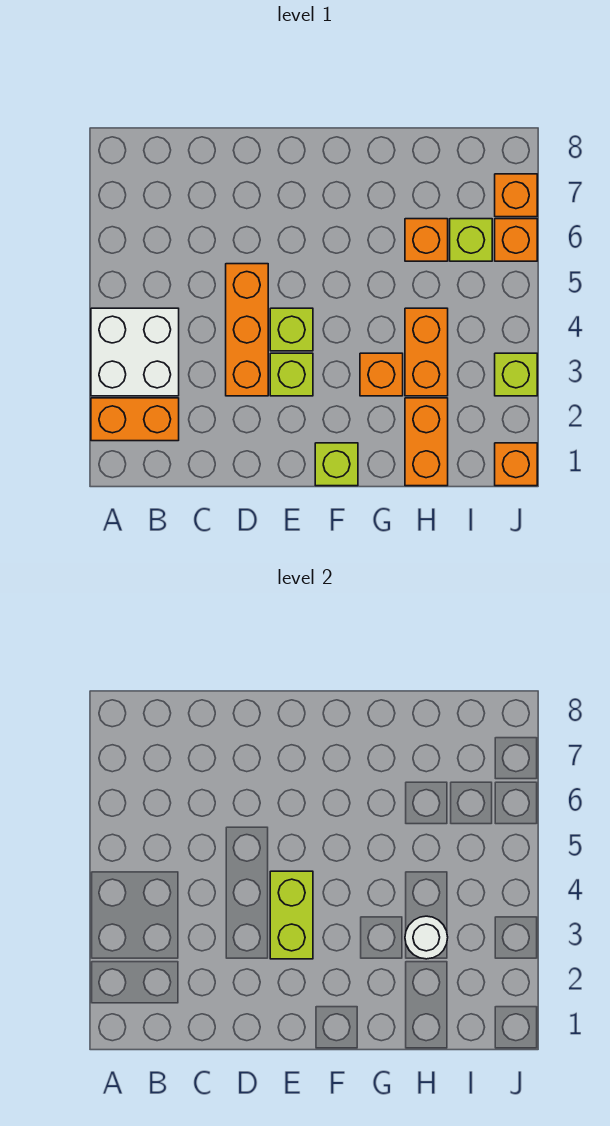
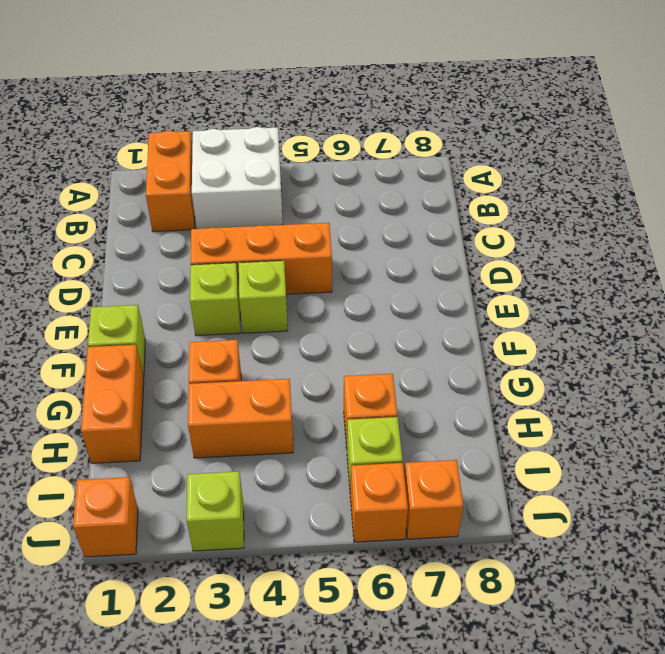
lime brick E3:E4 level 2 -> none
orange brick H1:H2 level 1 -> orange brick G1:H1 level 1
white round brick H3 level 2 -> none

